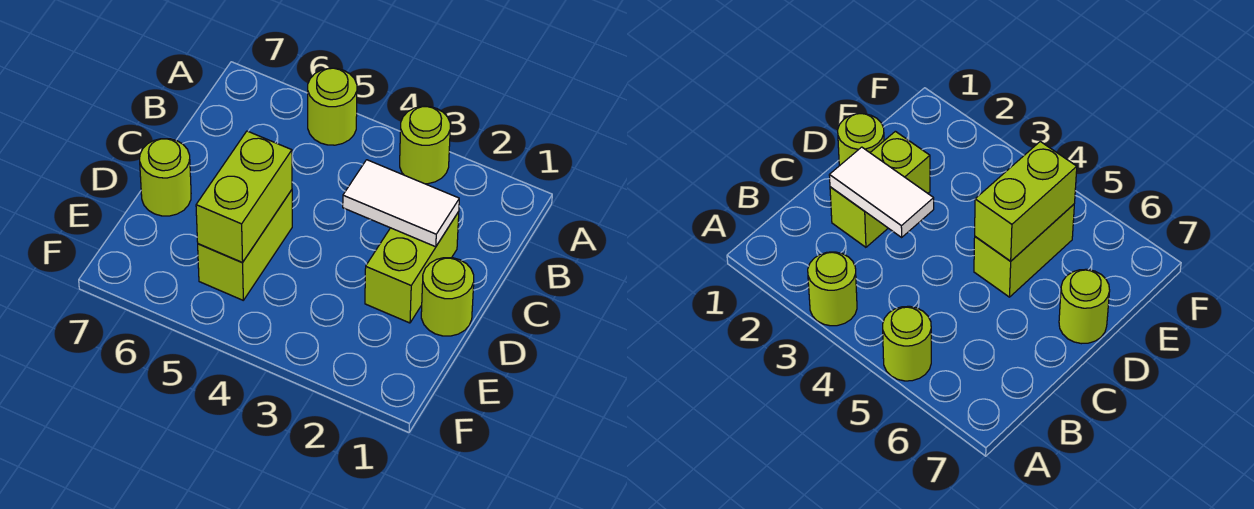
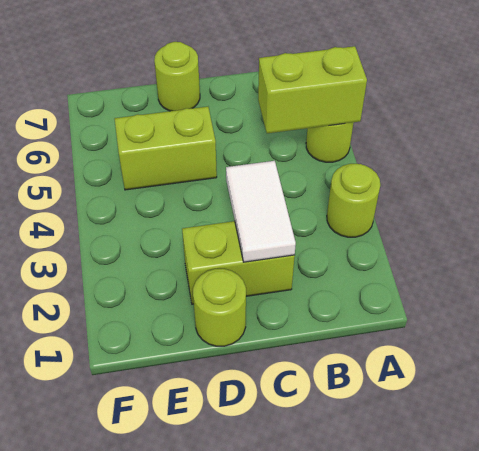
lime brick D5:E5 level 2 -> lime brick A5:B5 level 2

